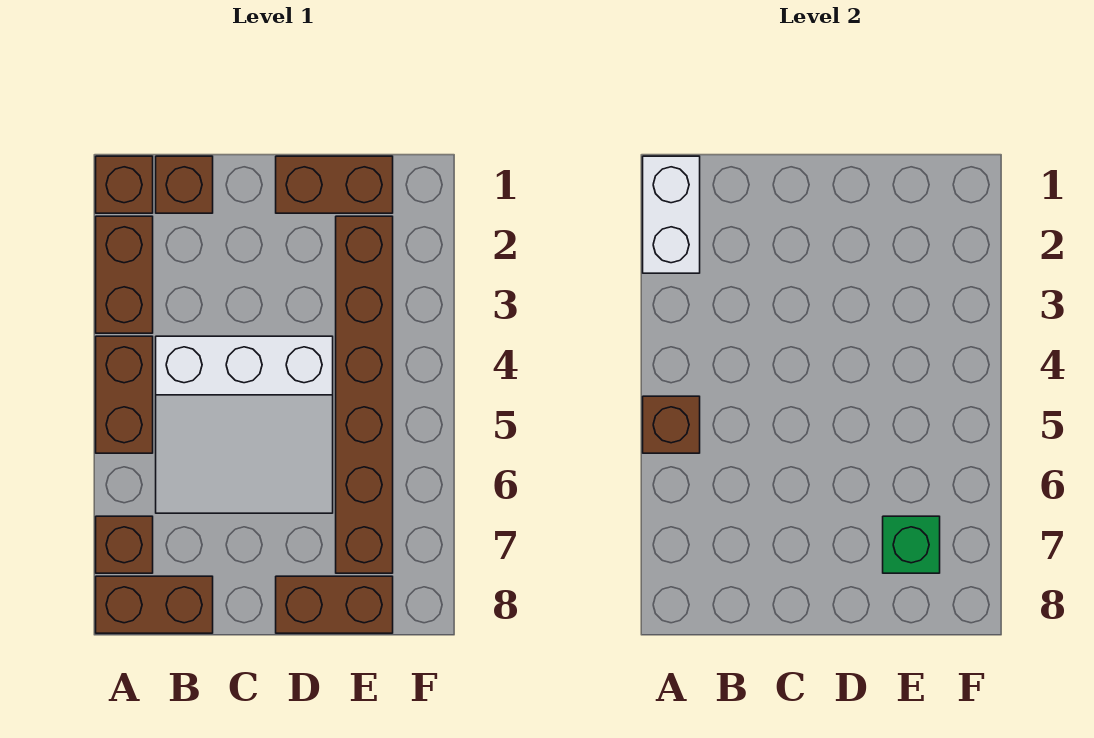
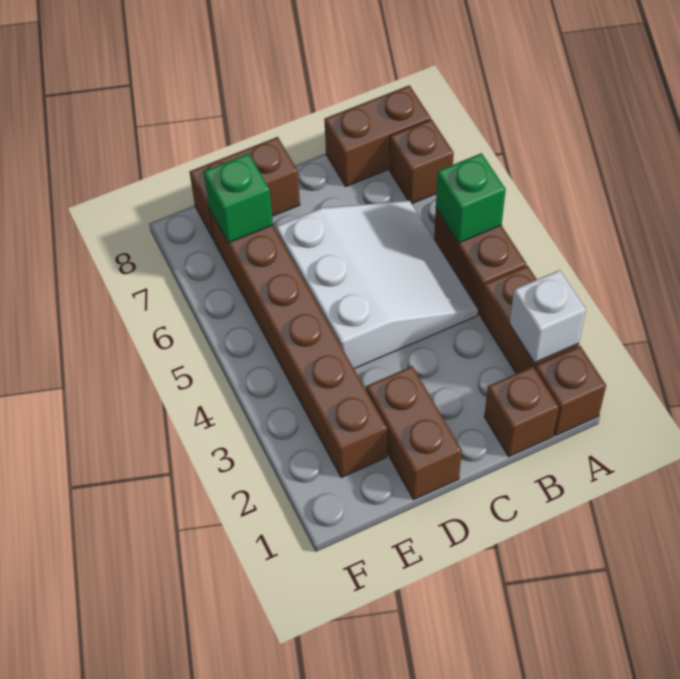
white brick A1:A2 level 2 -> white brick A2 level 2
brown brick A5 level 2 -> green brick A5 level 2
white slope B4:D6 level 1 top 4 -> white slope B4:D6 level 1 top D
brown brick D1:E1 level 1 -> brown brick D1:D2 level 1

